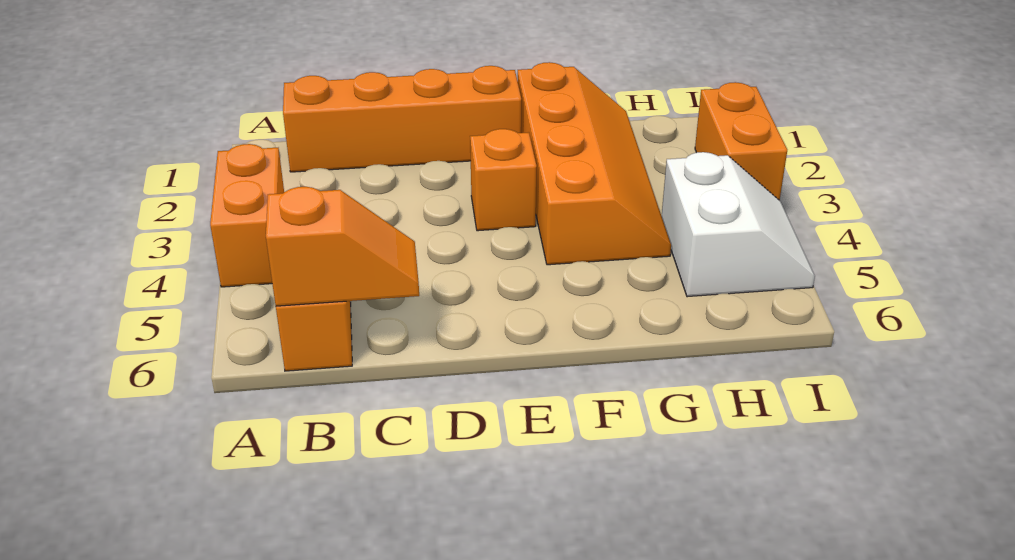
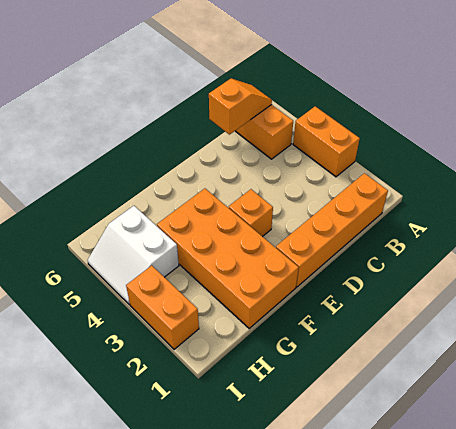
orange slope B6:C6 level 2 top B -> orange slope B6:C6 level 2 top C
orange slope F1:G4 level 1 top F -> orange brick F1:G4 level 1

